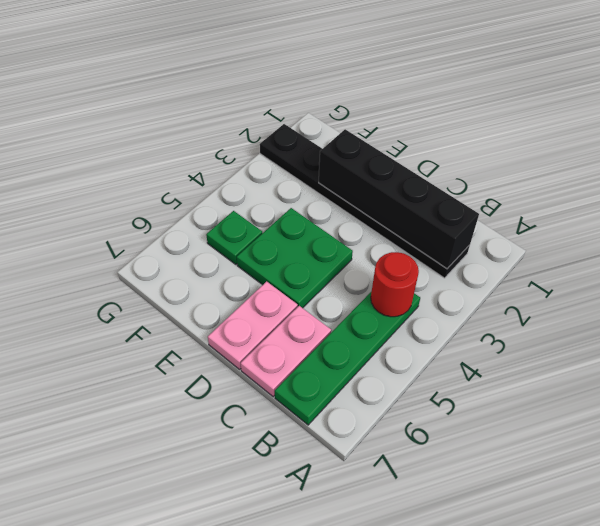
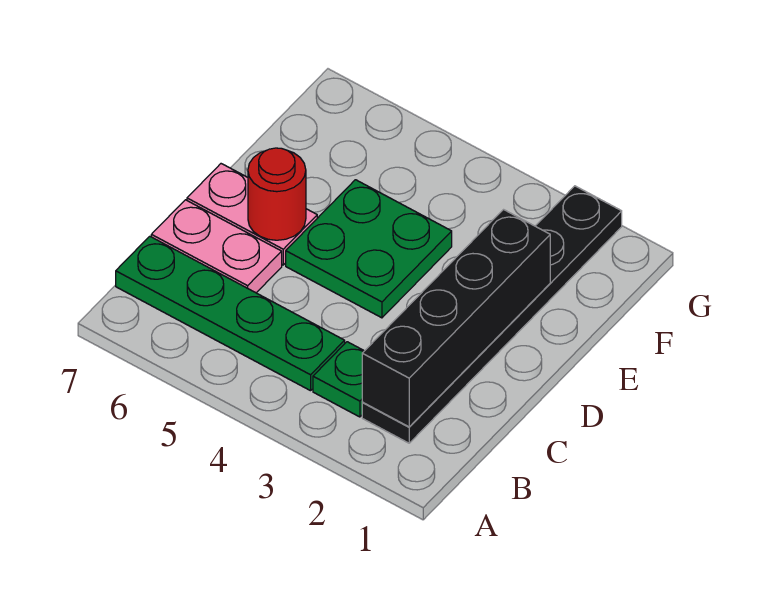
red round brick B4 level 2 -> red round brick D6 level 2
green plate F5 level 1 -> green plate B3 level 1

